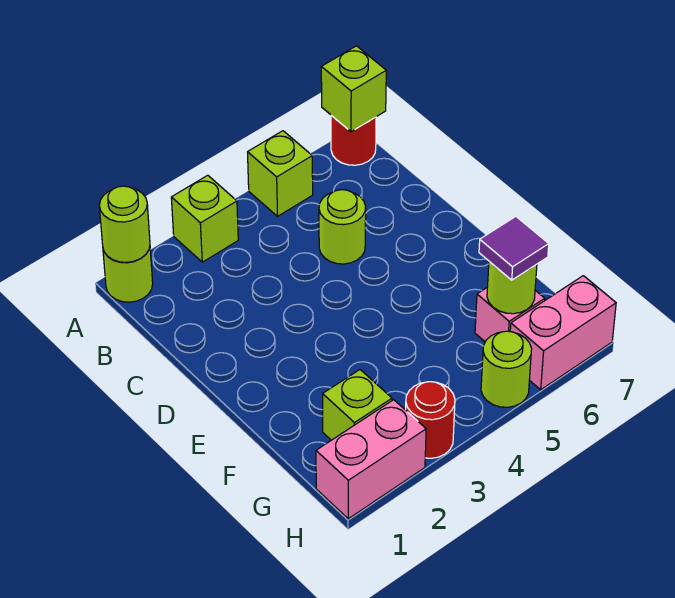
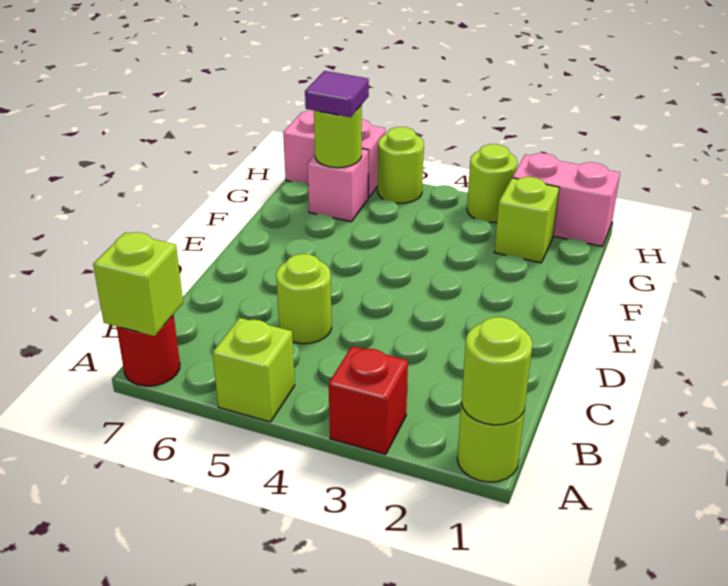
lime brick A3 level 1 -> red brick A3 level 1
red round brick H3 level 1 -> lime round brick H3 level 1

